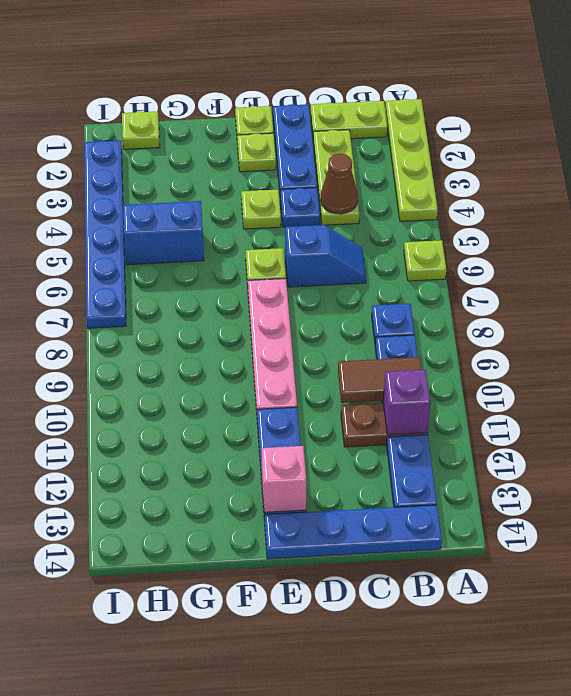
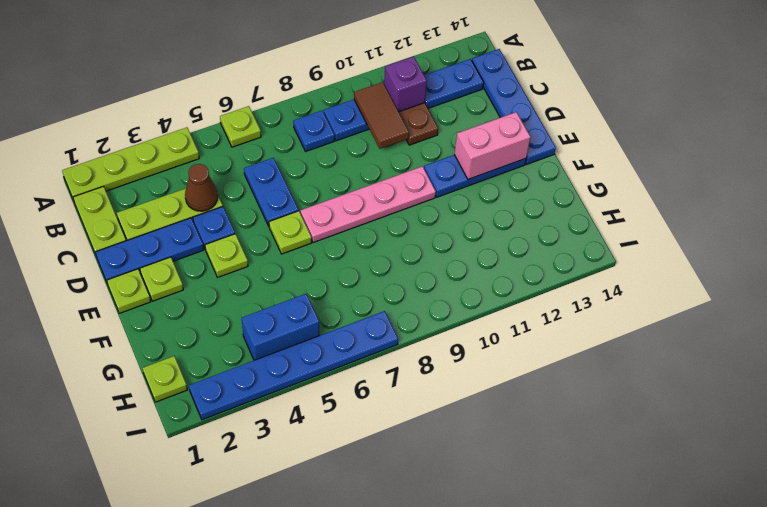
blue slope C6:D6 level 1 top D -> blue plate C6:D6 level 1
pink brick E13 level 2 -> pink brick E12:E13 level 2
blue brick G5:H5 level 1 -> blue brick H4:H5 level 1

